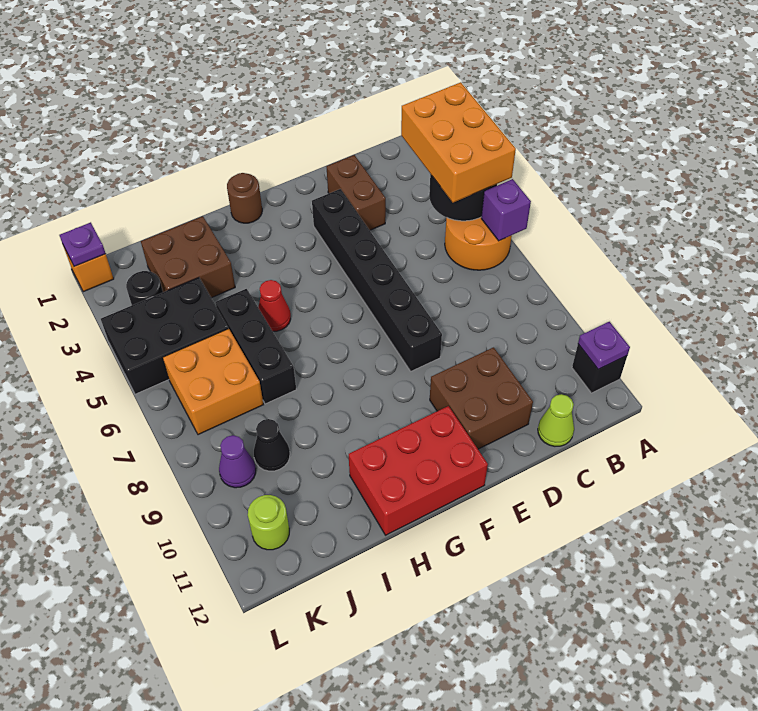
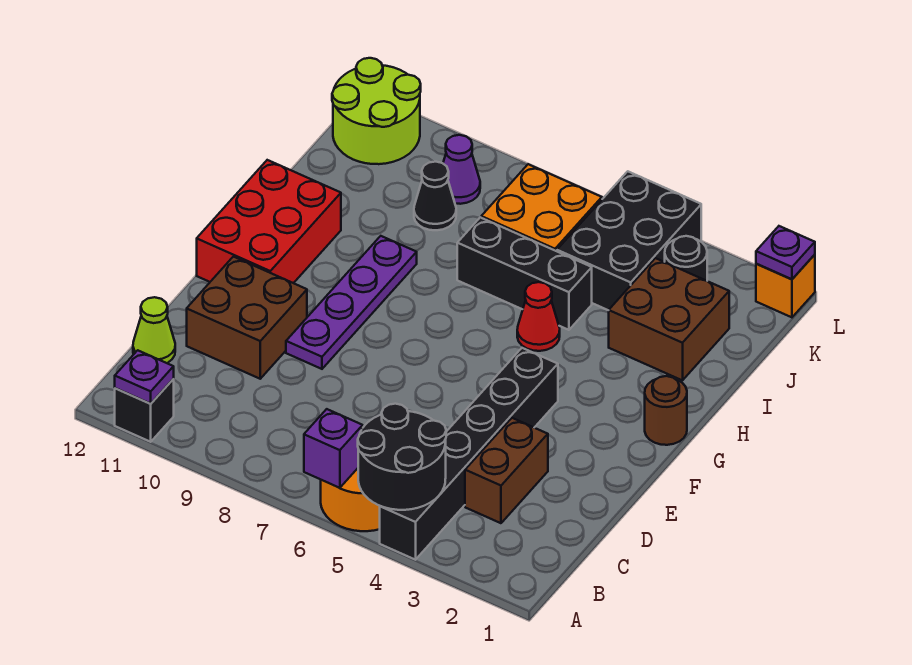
orange brick A3:B5 level 3 -> none
brown brick D2:D3 level 1 -> brown brick C3:D3 level 1
black brick E3:E8 level 1 -> black brick A4:F4 level 1
none -> purple plate E9:H9 level 1
lime round brick K11 level 1 -> lime round brick K11:L12 level 1

